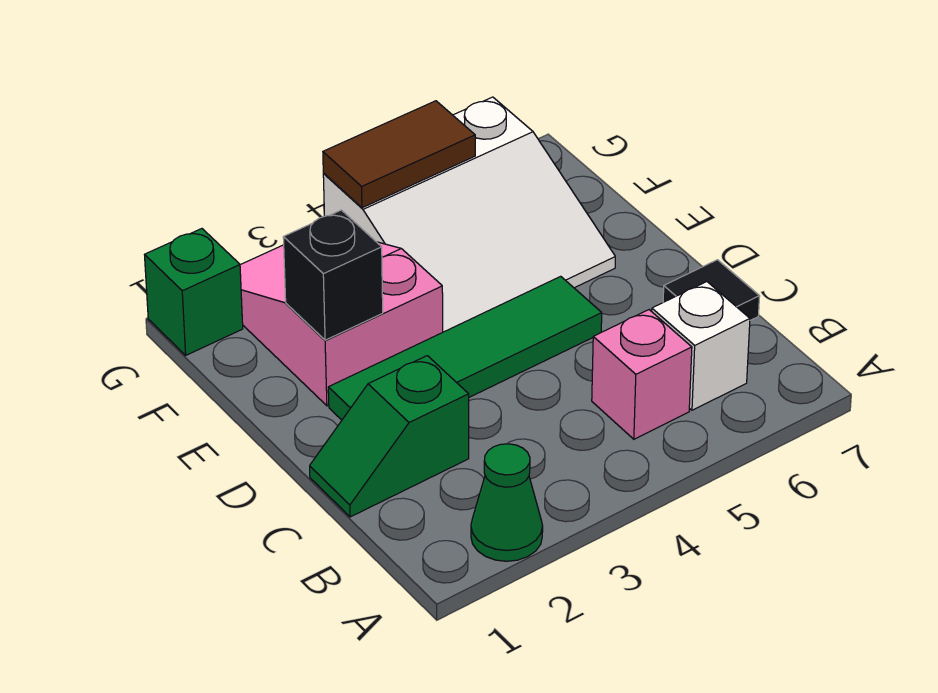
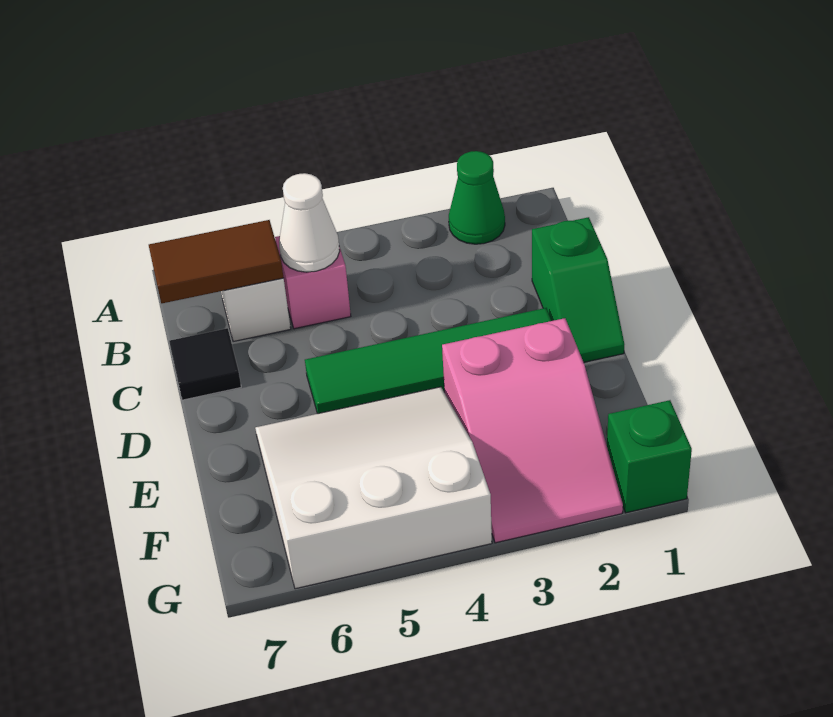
none -> white cone B5 level 2
green slope C1:C2 level 1 top 2 -> green slope C1:D1 level 1 top C
black brick E2 level 2 -> none
brown tile G4:G5 level 2 -> brown tile B6:B7 level 2

